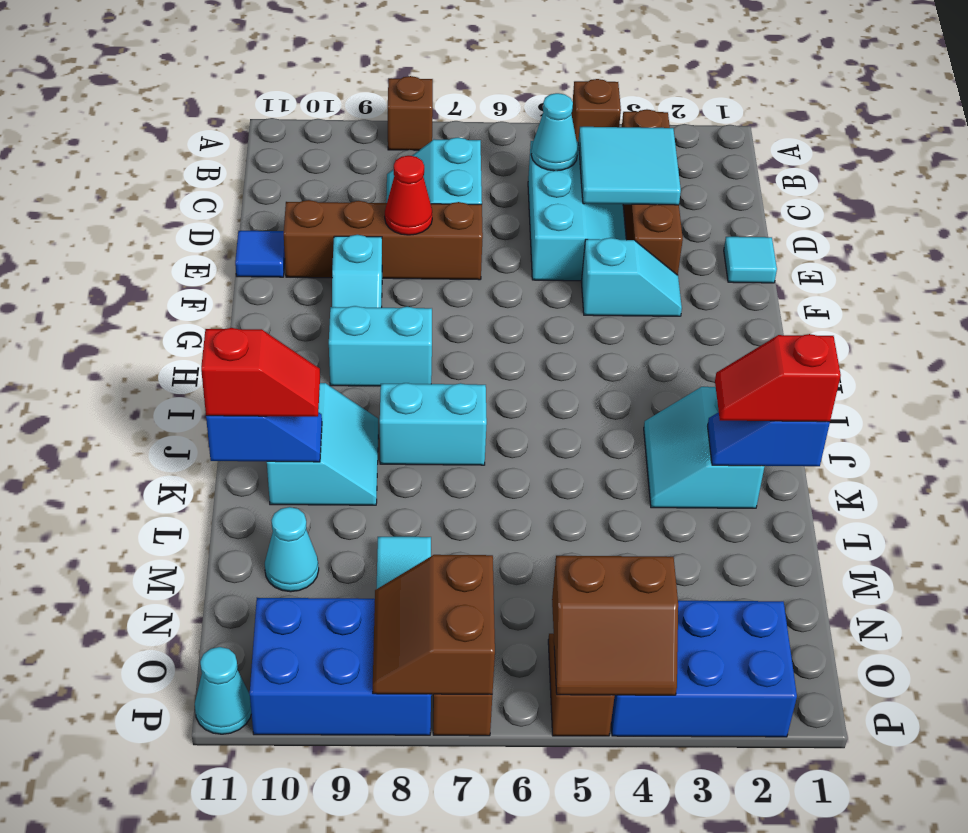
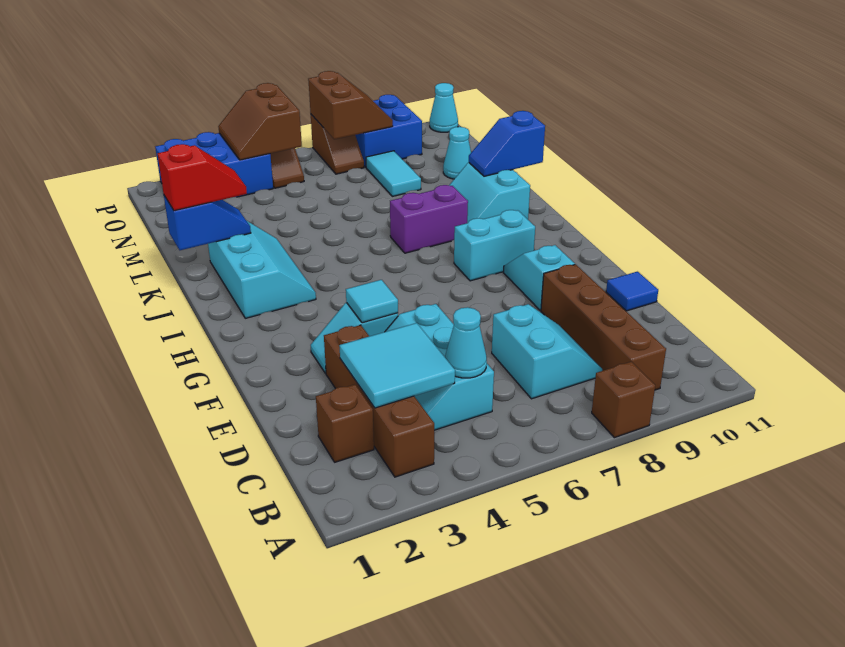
brown brick A4 level 1 -> brown brick C2 level 1
cyan tile E1 level 1 -> cyan tile F4 level 2
brown brick E7:E10 level 1 -> brown brick B9:E9 level 1
red cone E8 level 2 -> none
cyan slope J2:K3 level 1 top 2 -> cyan slope I2:K3 level 1 top 2
cyan brick J7:J8 level 1 -> purple brick J7:J8 level 1
red slope K10:K11 level 3 top 11 -> none
brown slope O4:P5 level 2 top O -> brown slope O4:P5 level 2 top 5
blue brick O8:P10 level 1 -> blue brick O8:P9 level 1

